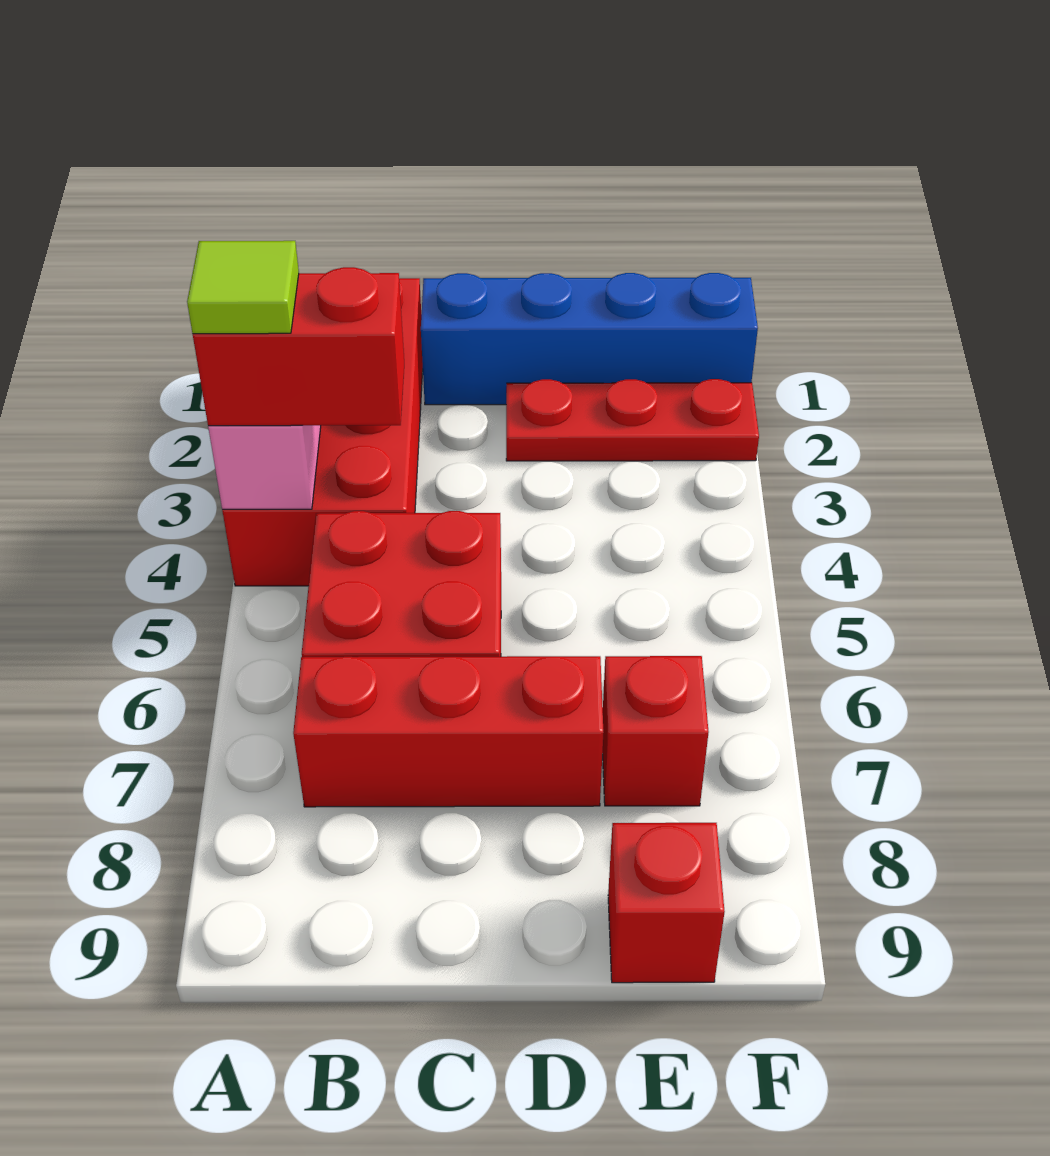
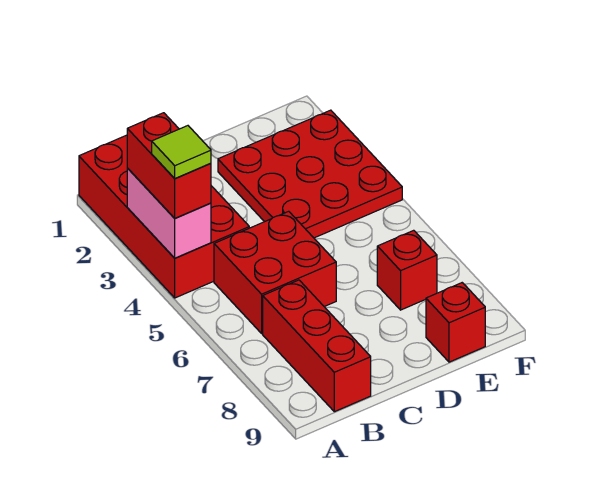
red brick A4:B4 level 3 -> red brick A3:A4 level 3
red brick B7:D7 level 1 -> red brick B7:B9 level 1
blue brick C1:F1 level 1 -> none
red plate D2:F2 level 1 -> red plate D2:F4 level 1

